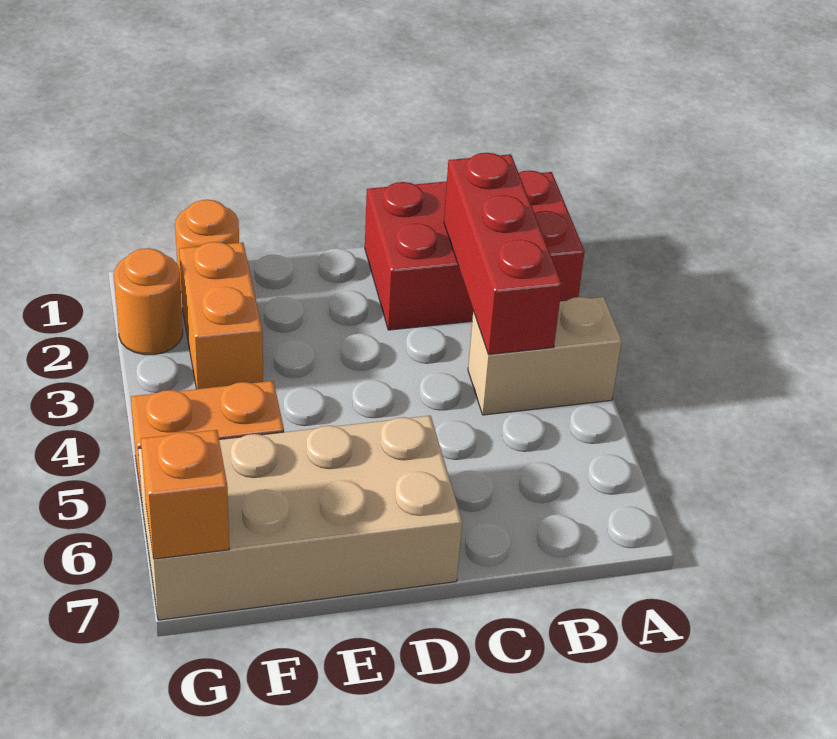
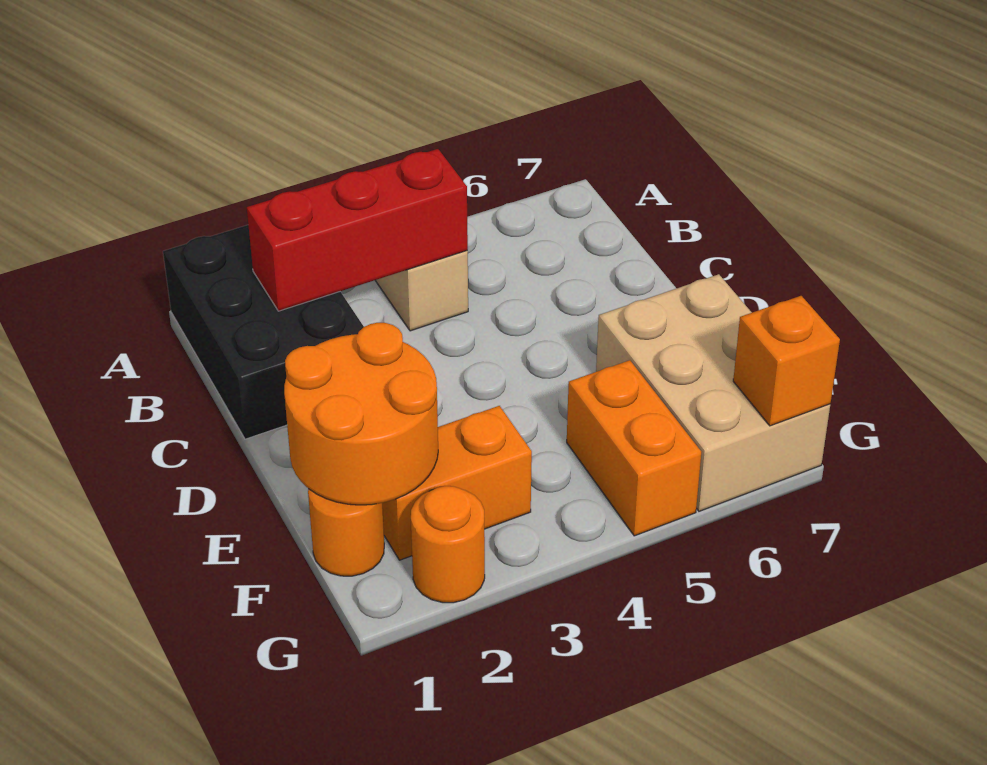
red brick A1:C2 level 1 -> black brick A1:C2 level 1
tan brick D6:G7 level 1 -> tan brick E6:G7 level 1
none -> orange round brick E1:F2 level 2

